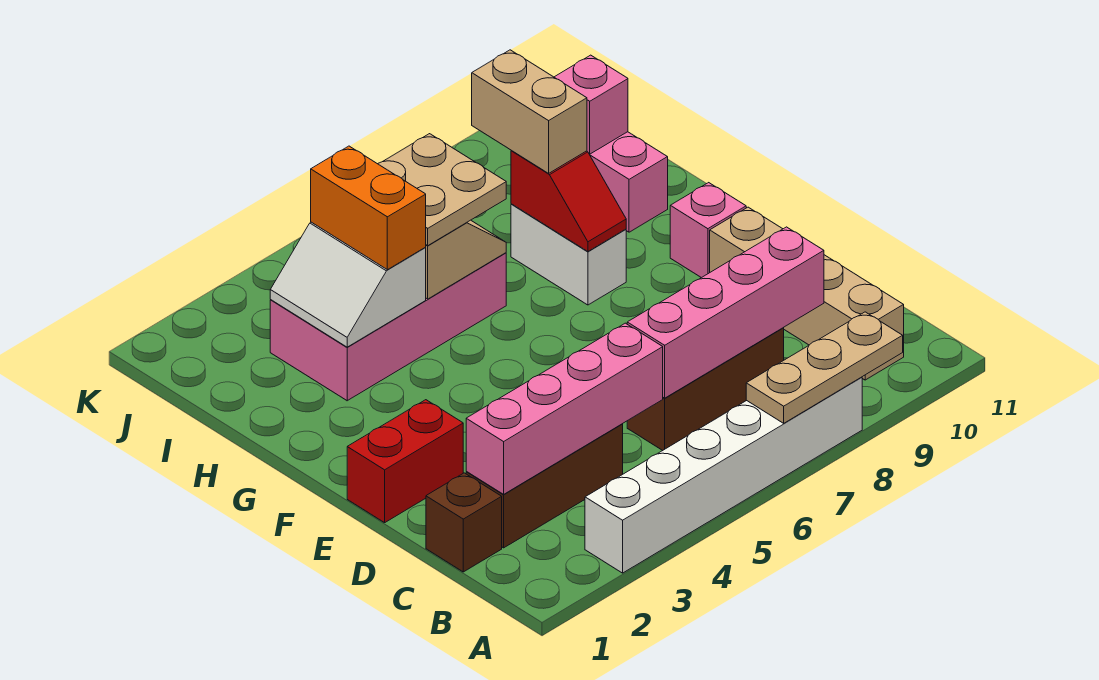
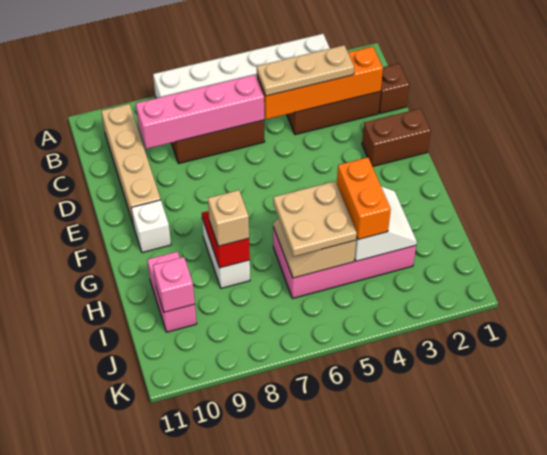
tan plate A7:A9 level 2 -> tan plate C3:C5 level 3
pink brick C2:C5 level 2 -> orange brick C2:C5 level 2
red brick E1:E2 level 1 -> brown brick E1:E2 level 1
pink brick F10 level 1 -> white brick F10 level 1
tan brick H8:I8 level 3 -> tan brick H8 level 3

